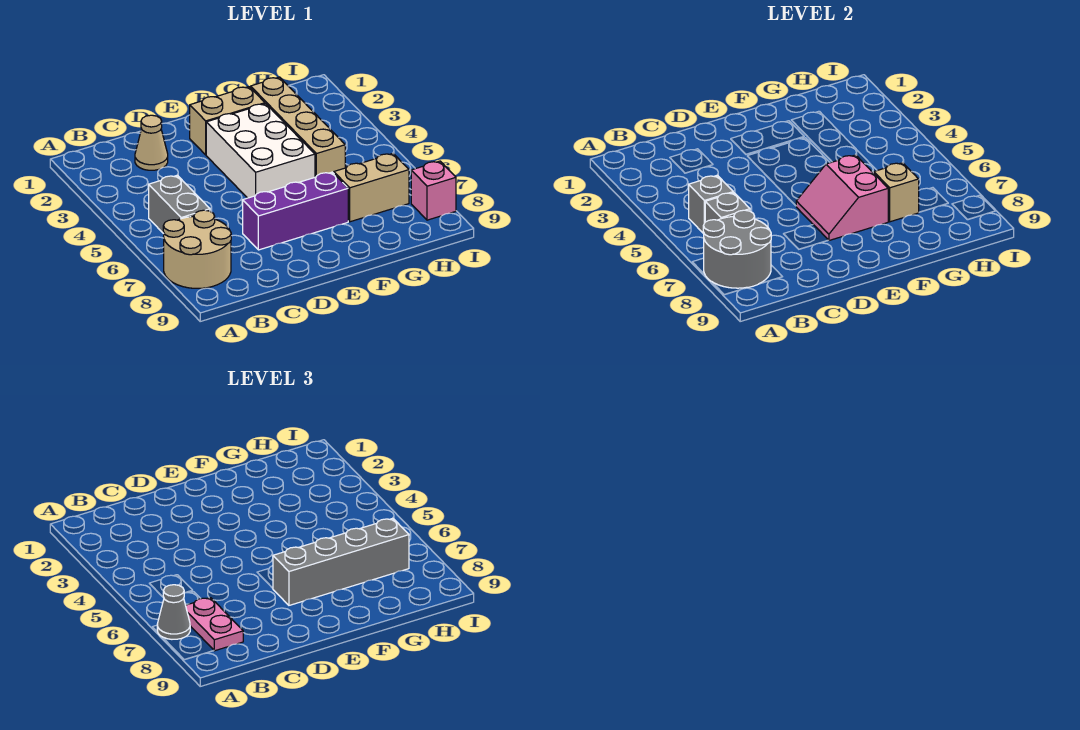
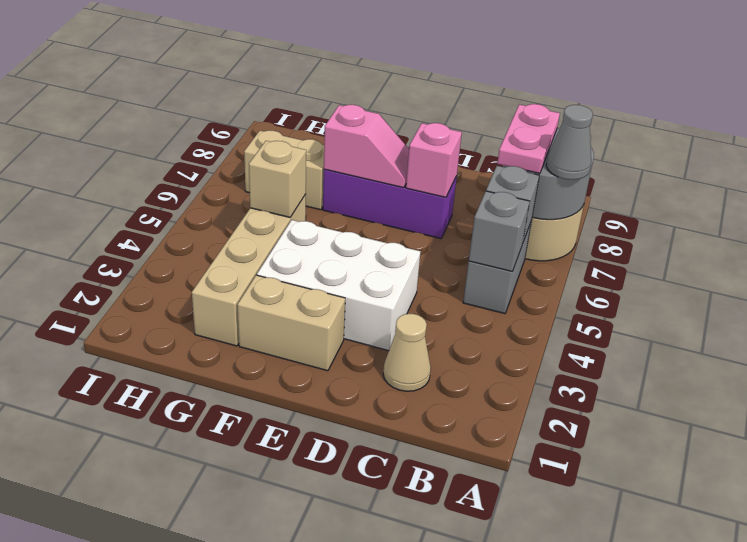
white brick E3:F5 level 1 -> white brick D3:F4 level 1
pink slope E6:F7 level 2 top F -> pink slope E7:F7 level 2 top F
grey brick E7:H7 level 3 -> none
tan brick G7 level 2 -> tan brick G5 level 2
pink brick I8 level 1 -> pink brick D7 level 2

